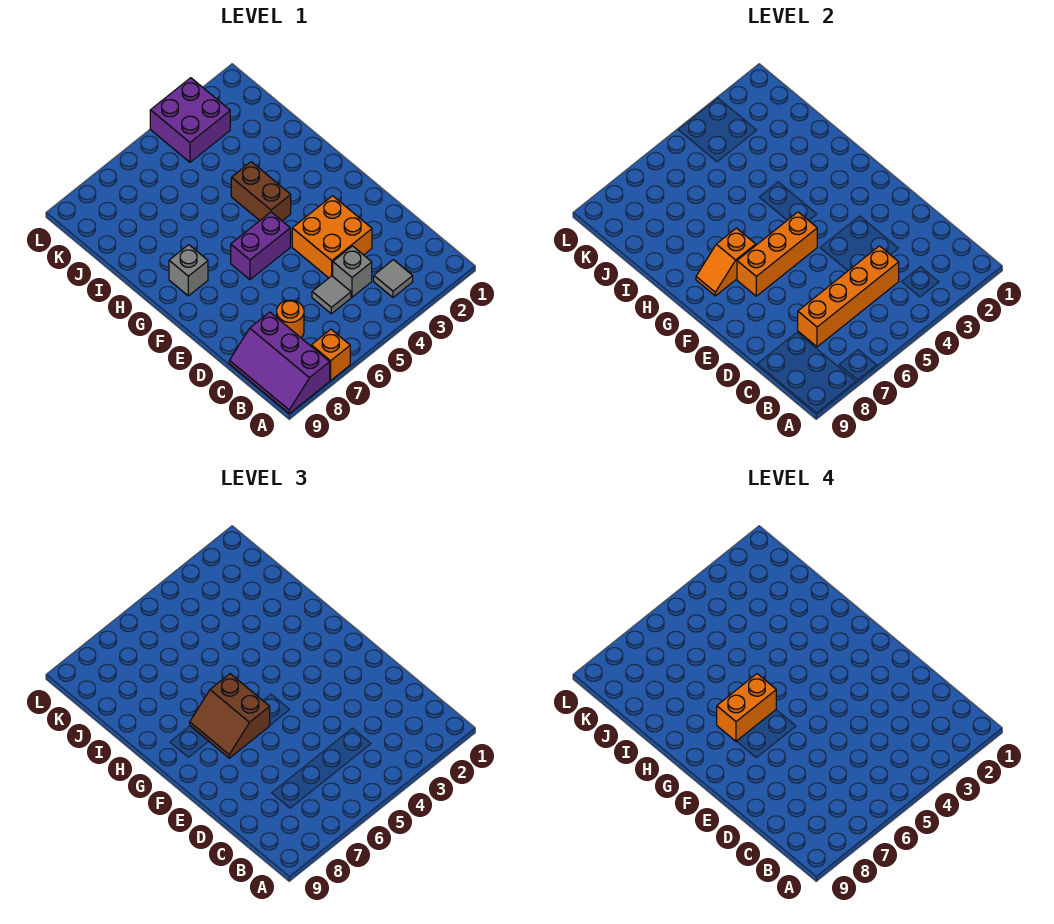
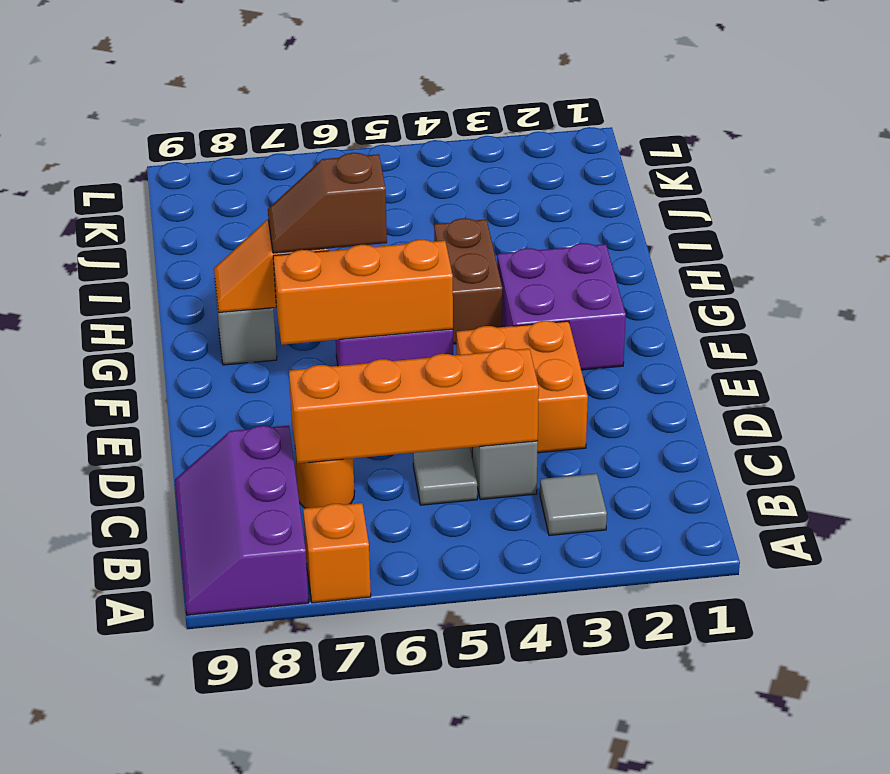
brown slope F6:G7 level 3 top 6 -> brown slope G6:G7 level 3 top 6
orange brick G6:G7 level 4 -> none
purple brick K3:L4 level 1 -> purple brick F2:G3 level 1

